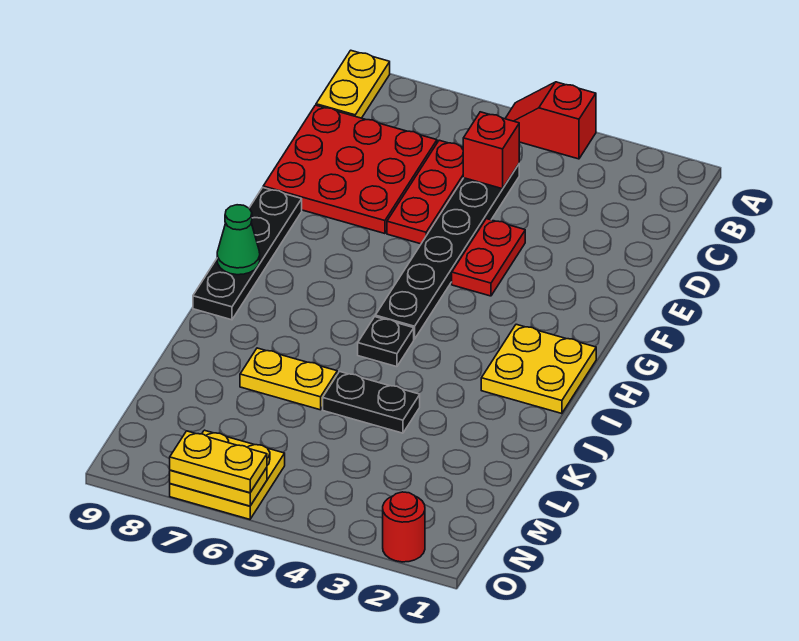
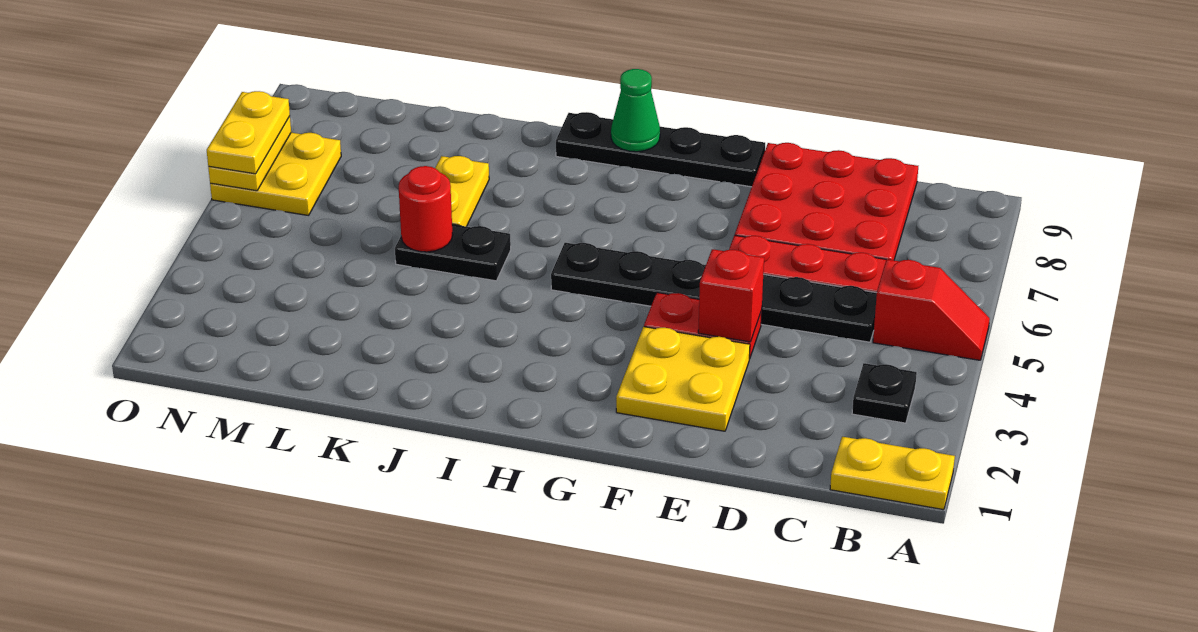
red slope A4:A5 level 1 top 4 -> red slope A5:B5 level 1 top B
yellow plate A9:B9 level 1 -> yellow plate A1:B1 level 1
red brick C5 level 2 -> red brick E4 level 2
yellow plate H1:I2 level 1 -> yellow plate E2:F3 level 1
black plate I5 level 1 -> black plate B3 level 1
black plate K4:K5 level 1 -> black plate J5:K5 level 1
red round brick O2 level 1 -> red round brick K5 level 2

